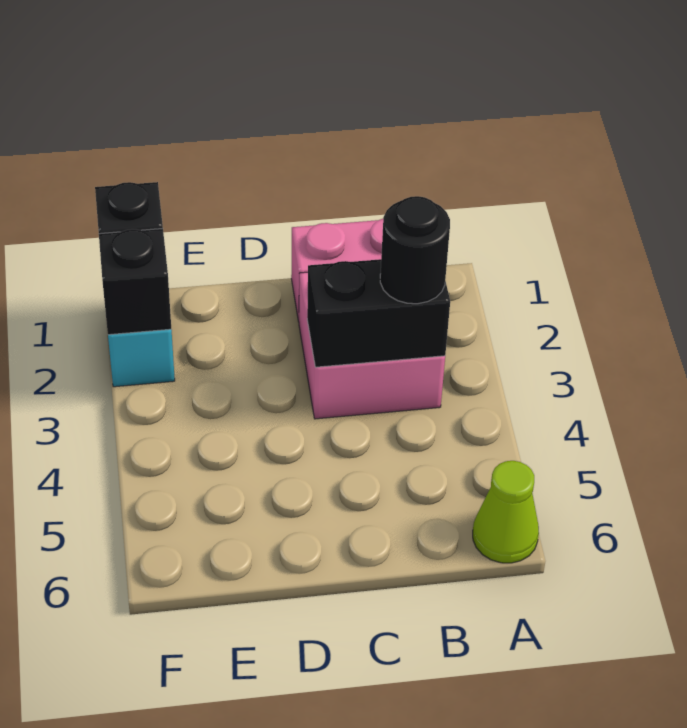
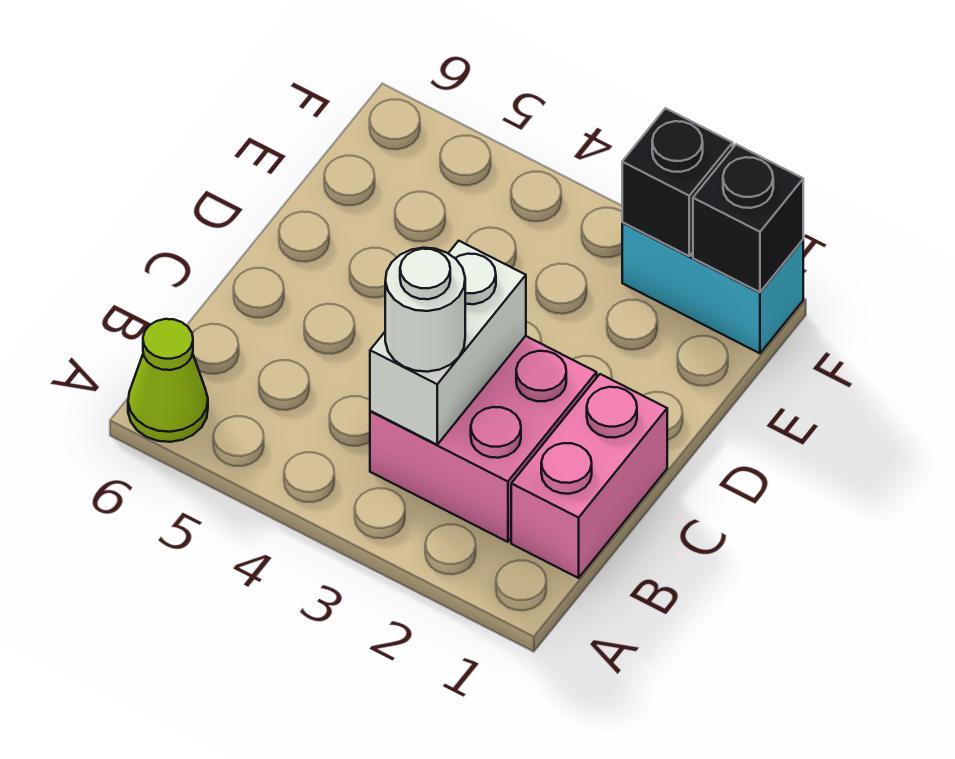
black brick B3:C3 level 2 -> white brick B3:C3 level 2
black round brick B3 level 3 -> white round brick B3 level 3

